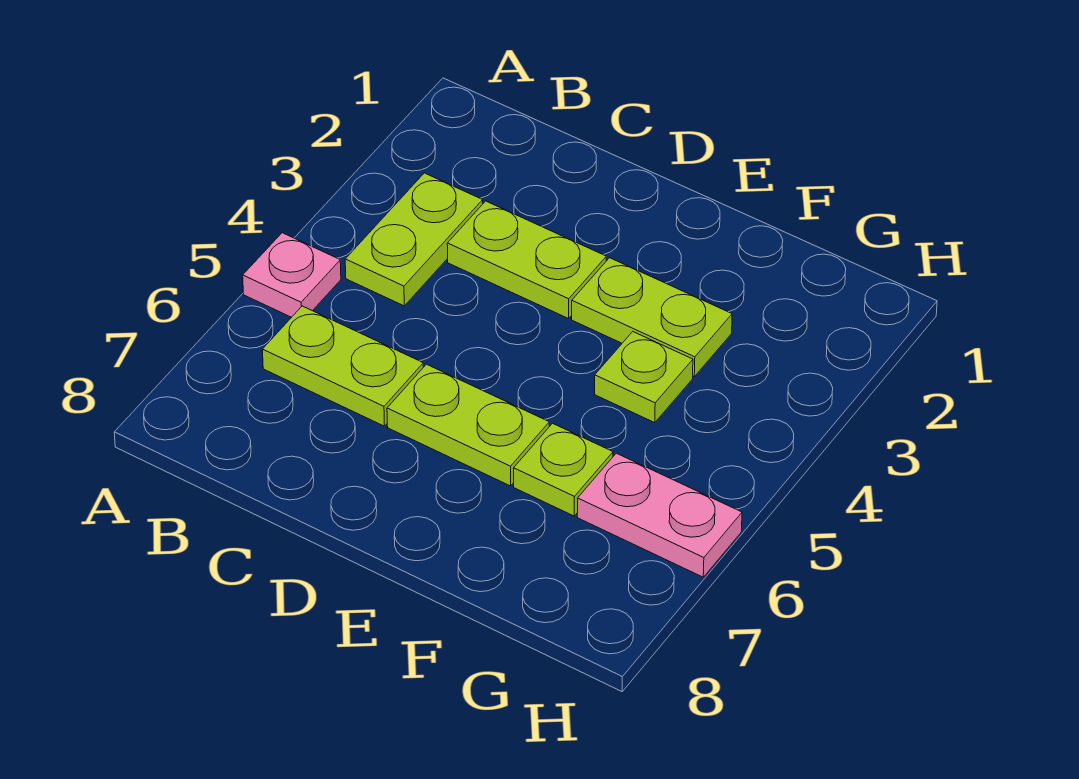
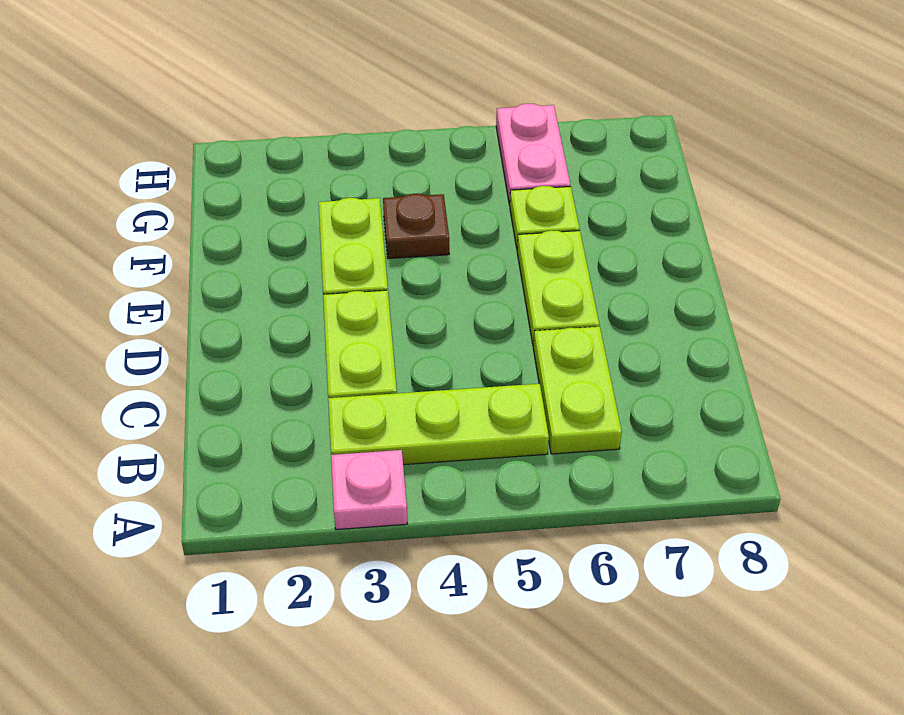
pink plate A5 level 1 -> pink plate A3 level 1
lime plate B3:B4 level 1 -> lime plate B3:B5 level 1
lime plate F4 level 1 -> brown plate F4 level 1

